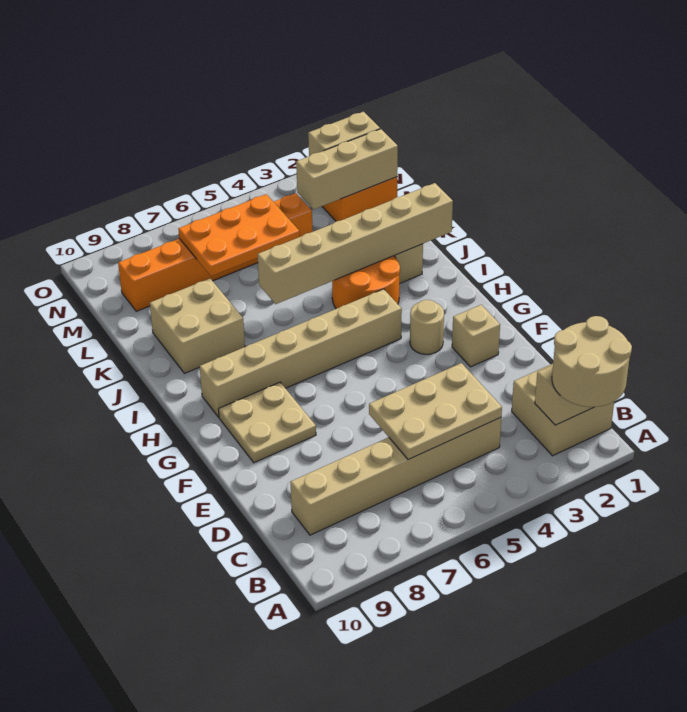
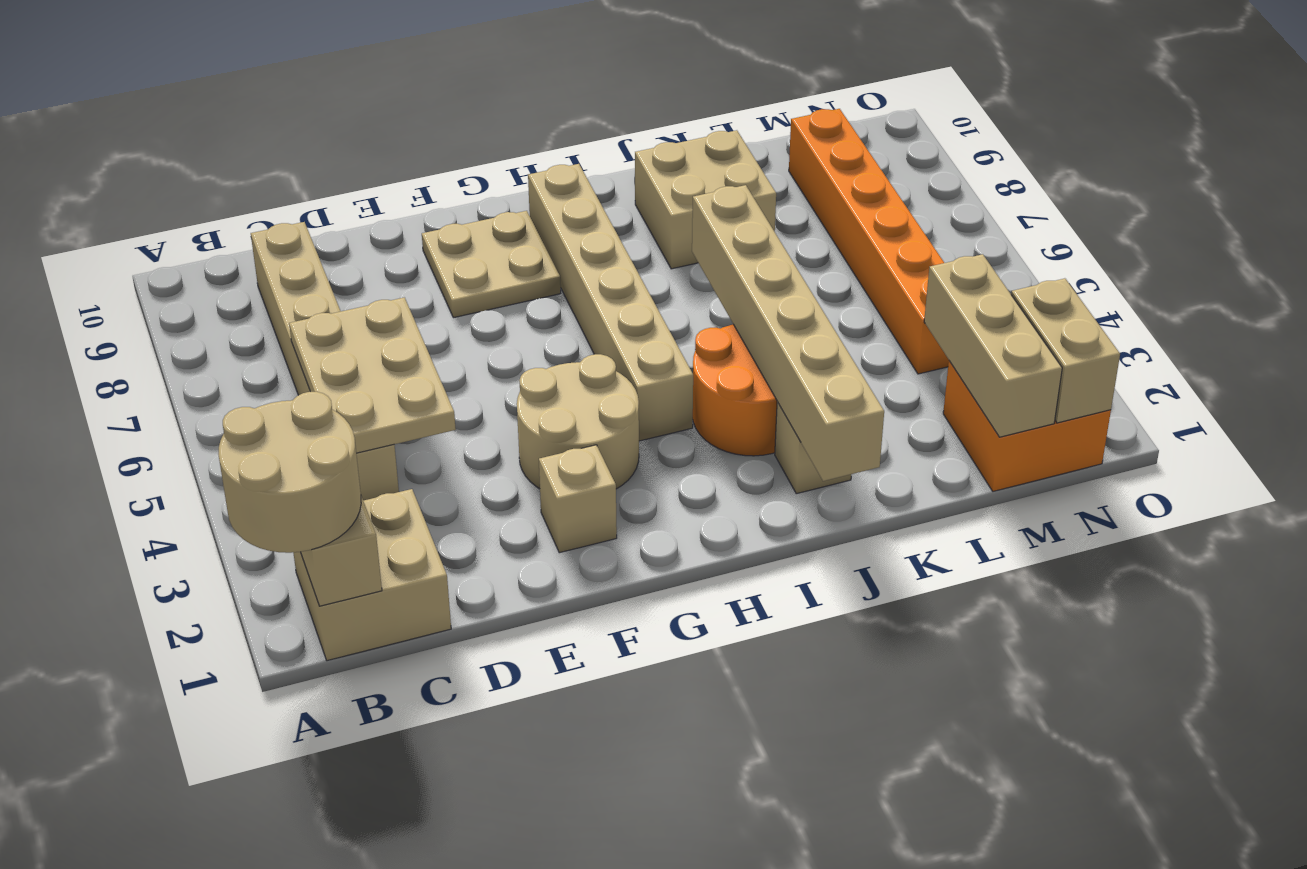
tan round brick G3 level 1 -> tan round brick F3:G4 level 1
orange plate L5:M7 level 2 -> none

